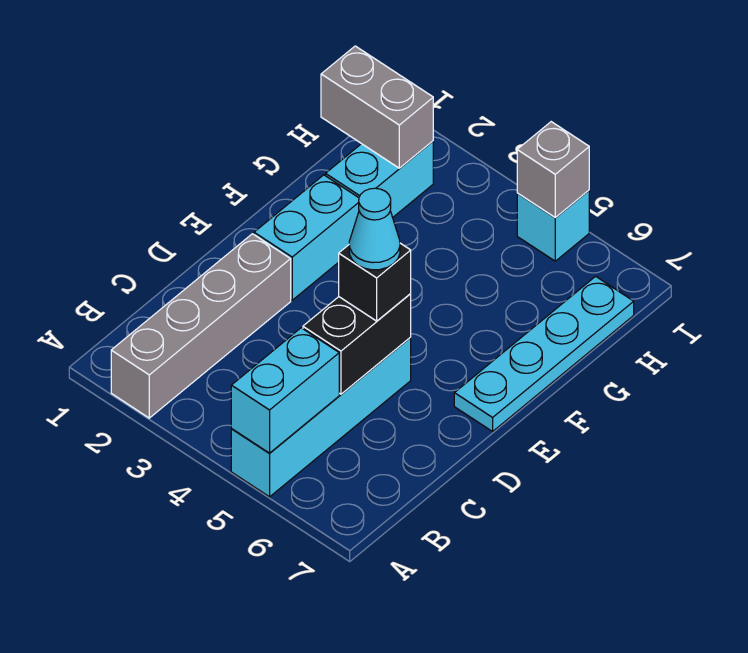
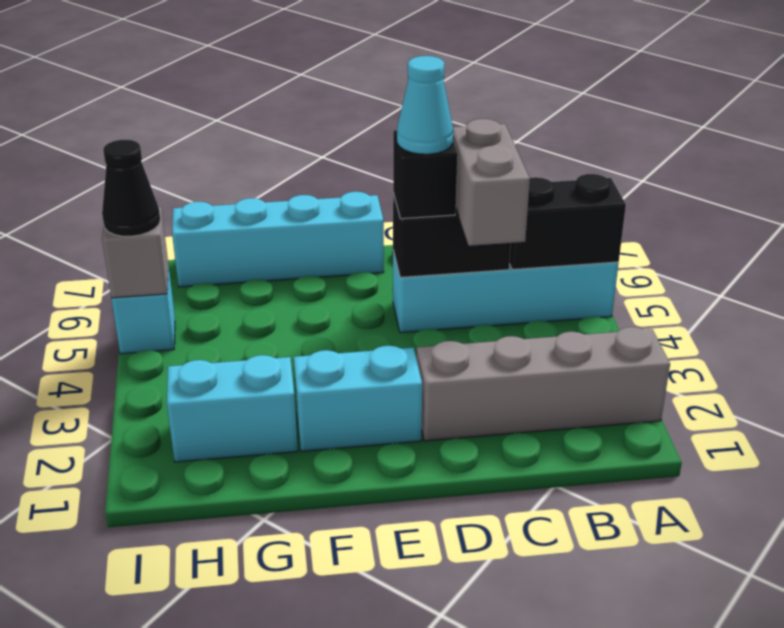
cyan brick A5:B5 level 2 -> black brick A5:B5 level 2
cyan plate E7:H7 level 1 -> cyan brick E7:H7 level 1
grey brick H1:H2 level 2 -> grey brick C4:C5 level 3
none -> black cone I5 level 3

